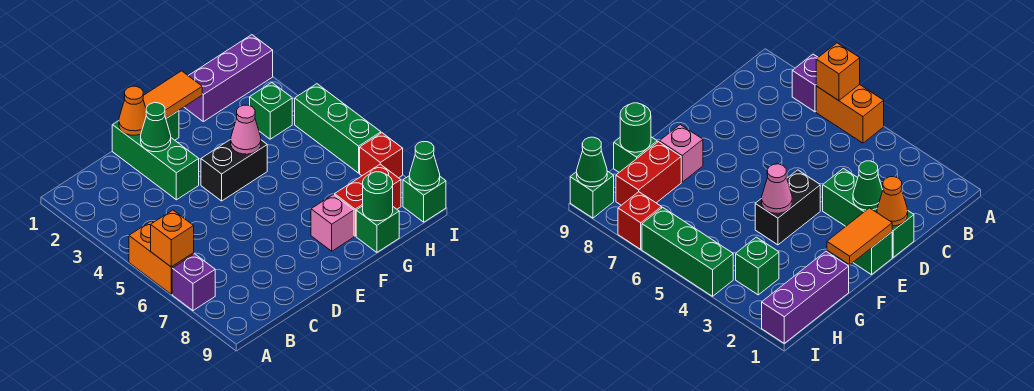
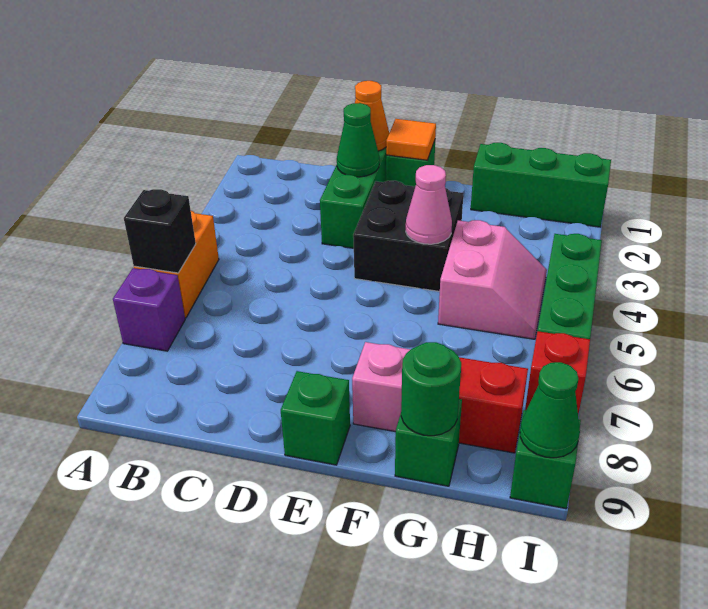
orange brick A6 level 2 -> black brick A6 level 2
orange tile E1:F1 level 2 -> orange tile E1 level 2
black brick E4:F4 level 1 -> black brick E3:F4 level 1
purple brick G1:I1 level 1 -> green brick G1:I1 level 1
none -> pink slope G4:H5 level 1 top G
green brick H3 level 1 -> green brick E9 level 1

